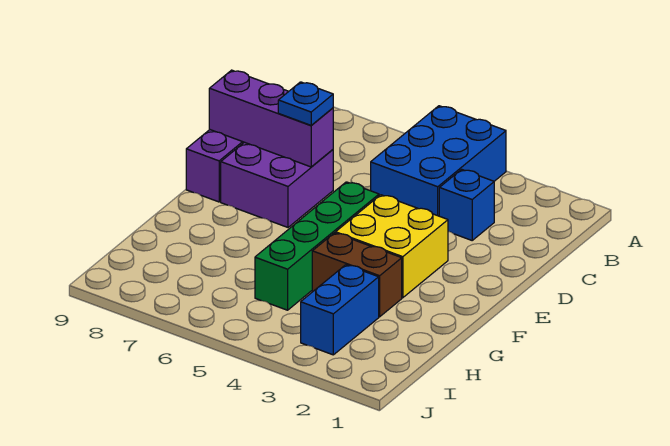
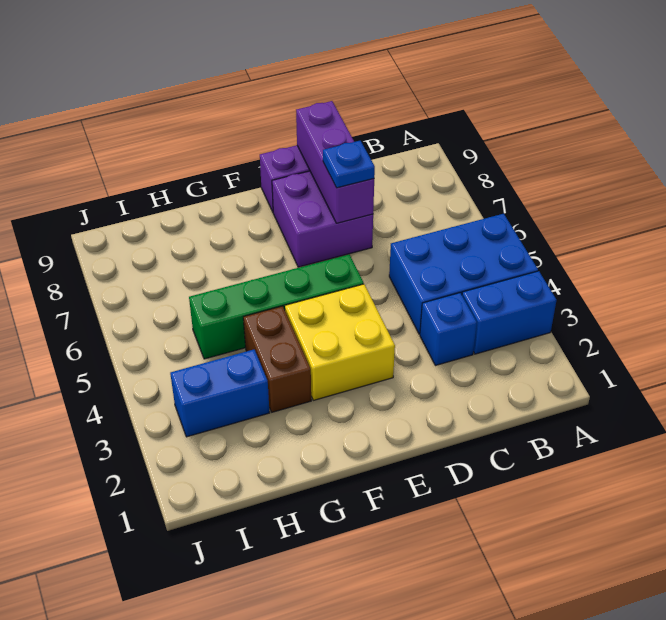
none -> blue brick A3:B3 level 1

